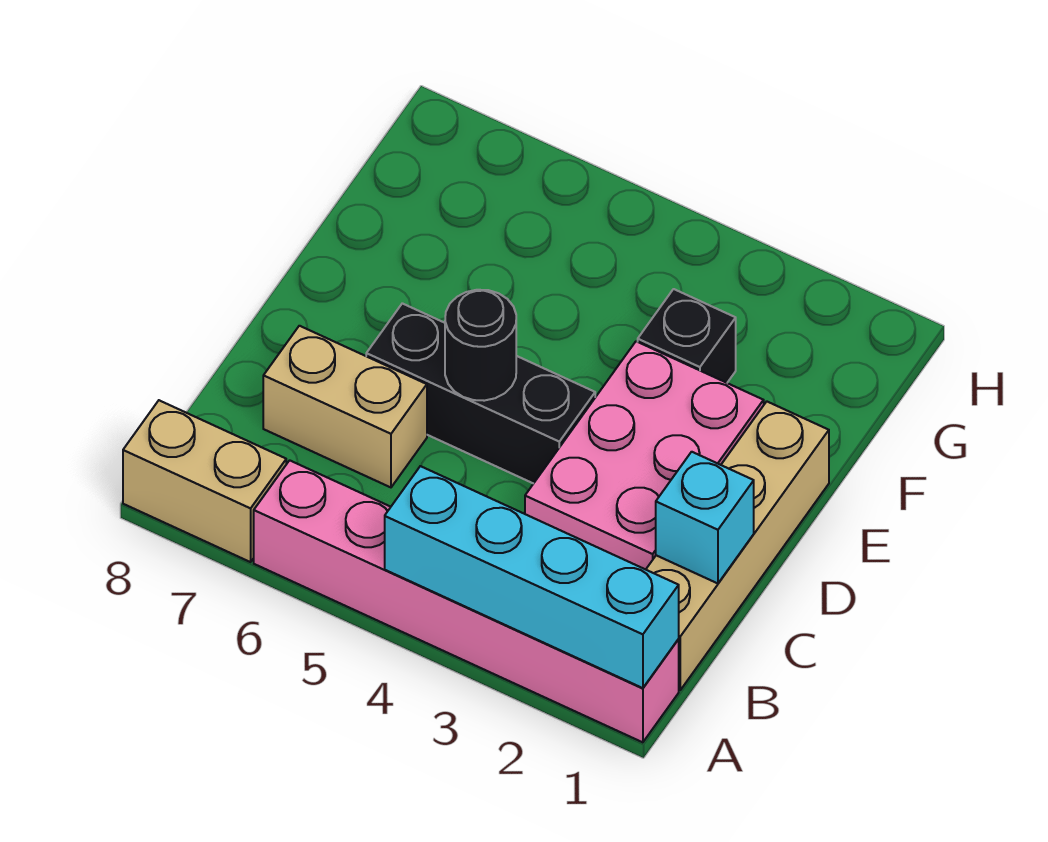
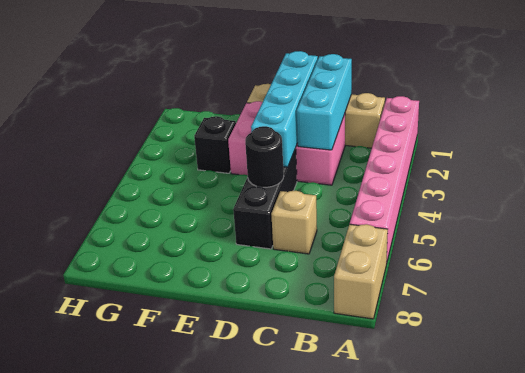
cyan brick A1:A4 level 2 -> cyan brick D1:D4 level 2
cyan brick C1 level 2 -> cyan brick C1:C3 level 2
tan brick C6:C7 level 1 -> tan brick C6 level 1

